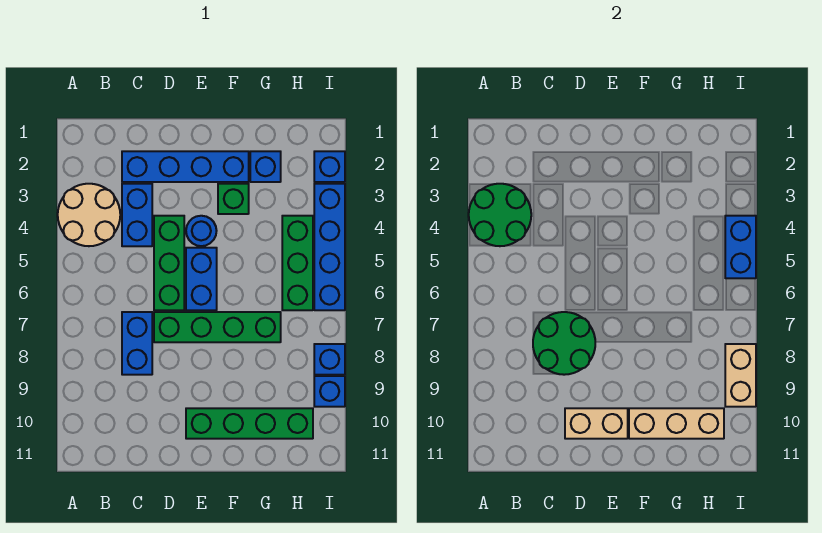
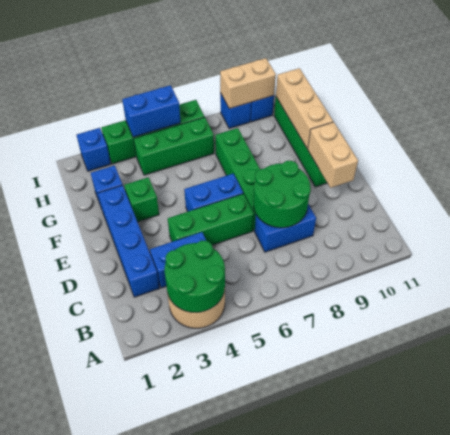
blue round brick E4 level 1 -> none
blue brick I3:I6 level 1 -> green brick I3:I6 level 1

